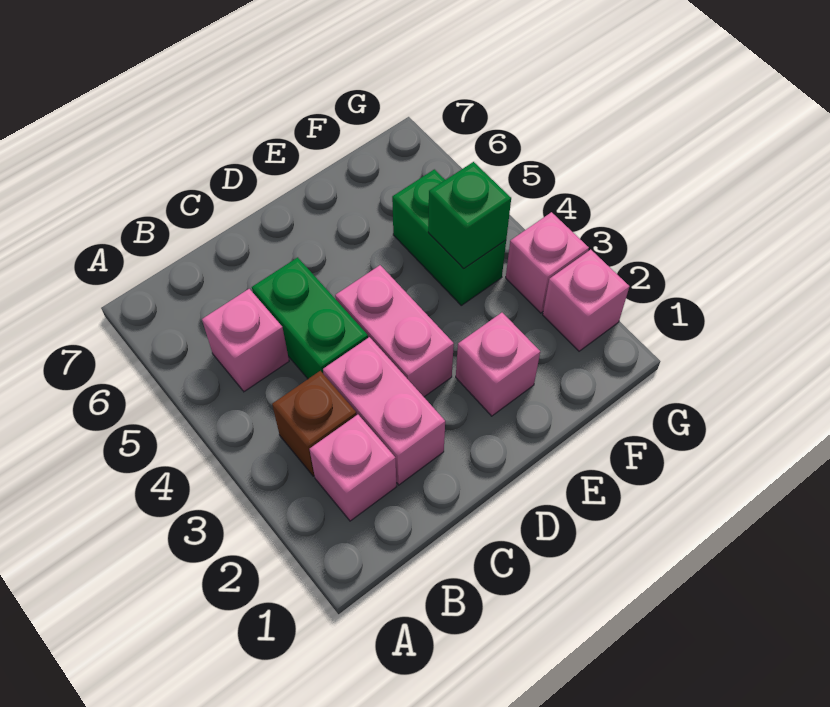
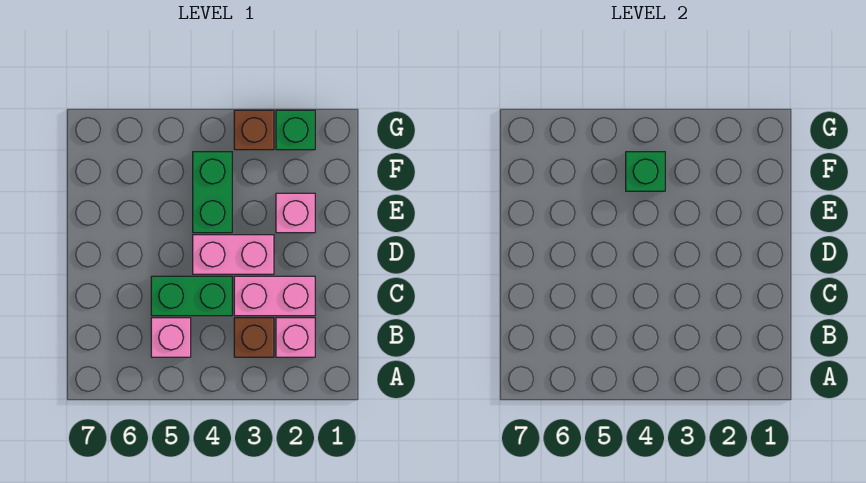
green brick F4:F5 level 1 -> green brick E4:F4 level 1
pink brick G2 level 1 -> green brick G2 level 1
pink brick G3 level 1 -> brown brick G3 level 1

